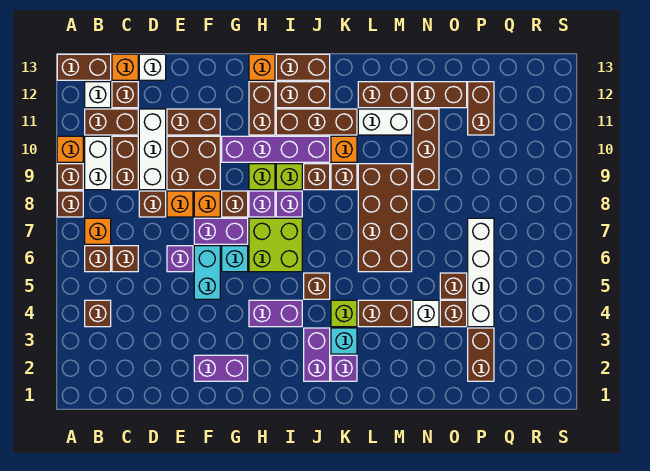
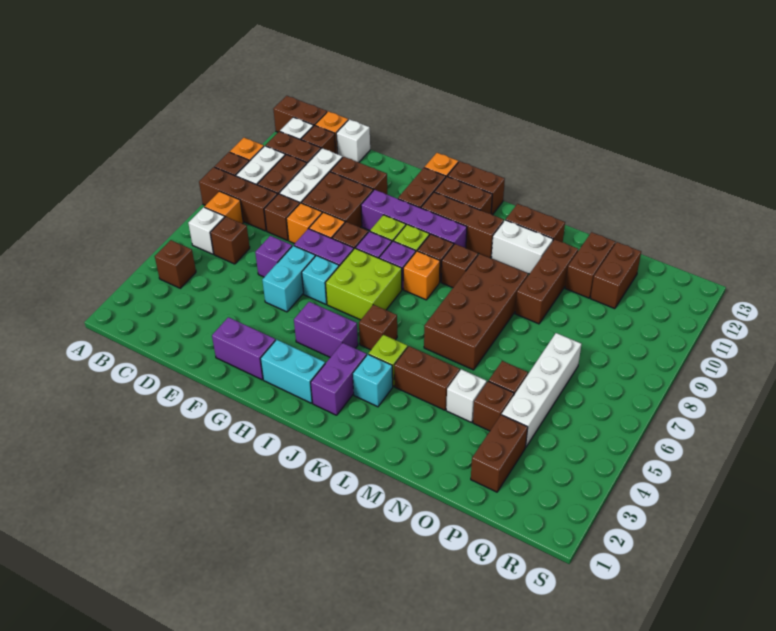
brown brick A8 level 1 -> brown brick A8:C8 level 1
brown brick B6 level 1 -> white brick B6 level 1
none -> cyan brick H2:I2 level 1
purple brick K2 level 1 -> none
orange brick K10 level 1 -> orange brick J8 level 1
brown brick N12:O12 level 1 -> brown brick O11:O12 level 1

